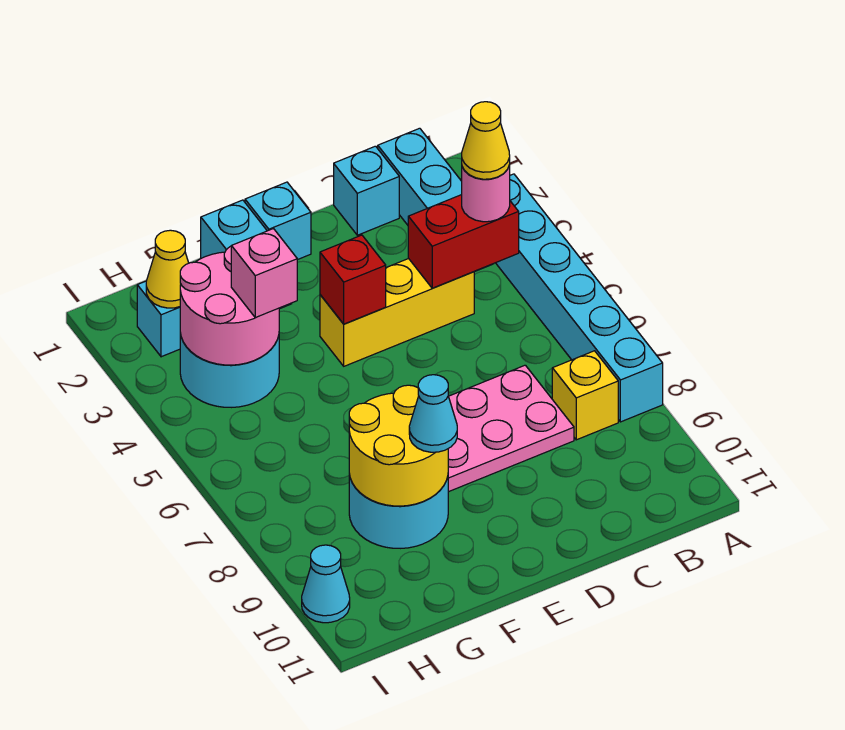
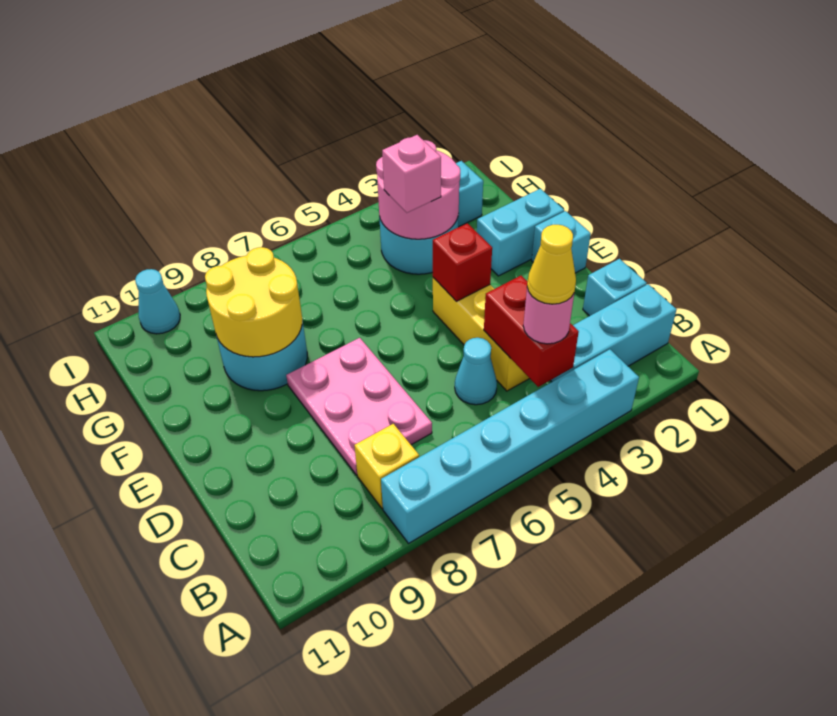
cyan cone F9 level 3 -> cyan cone C5 level 1
yellow cone H2 level 2 -> none

